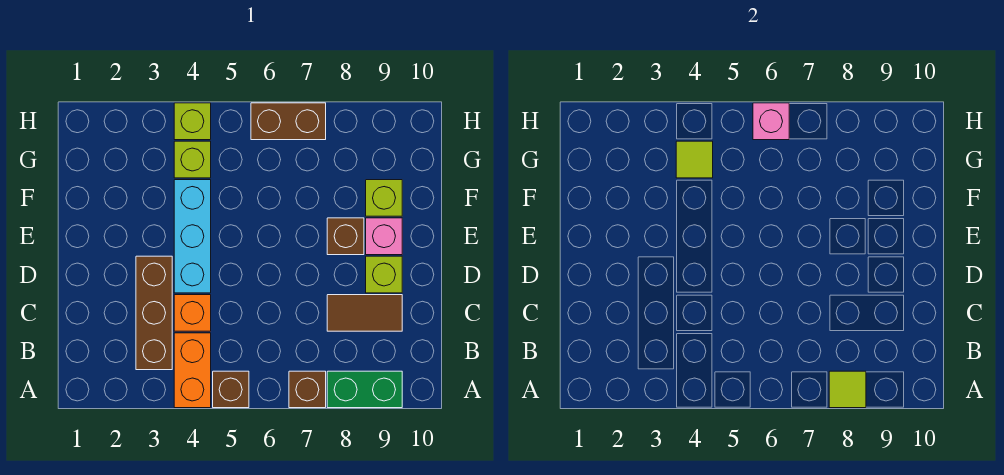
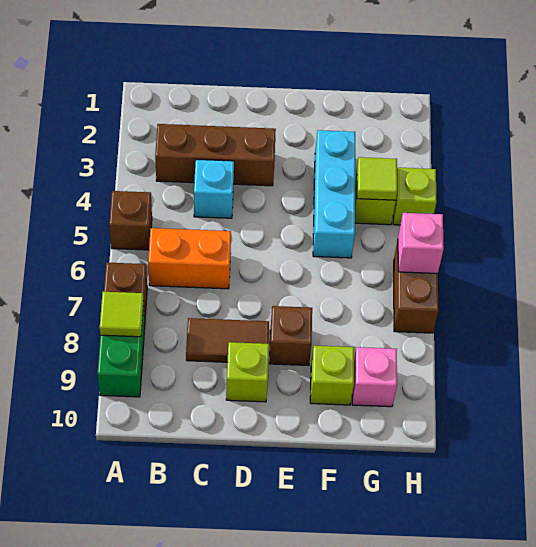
orange brick A4:B4 level 1 -> orange brick B6:C6 level 1
orange brick C4 level 1 -> cyan brick C4 level 1
brown tile C8:C9 level 1 -> brown tile C8:D8 level 1
cyan brick D4:F4 level 1 -> cyan brick F3:F5 level 1
pink brick E9 level 1 -> pink brick G9 level 1

